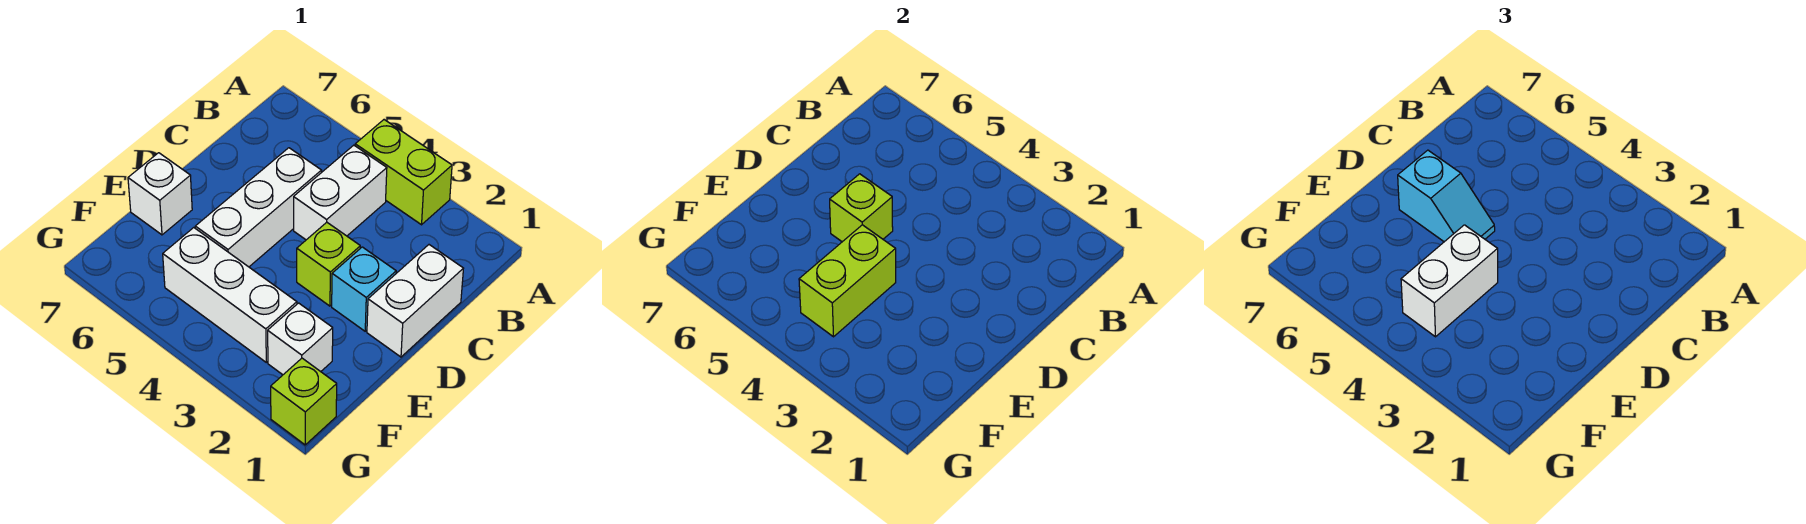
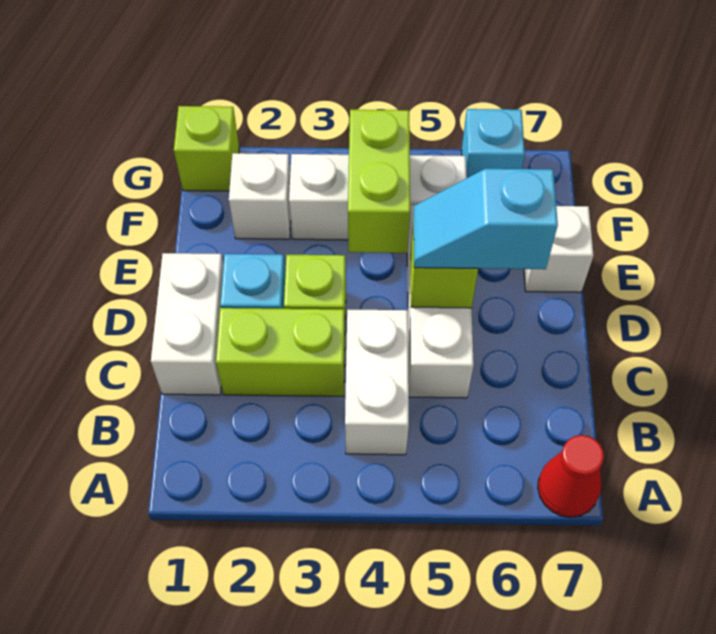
lime brick A3:A4 level 1 -> lime brick C2:C3 level 1
none -> red cone A7 level 1
white brick E4:F4 level 3 -> none
none -> cyan brick G6 level 1

